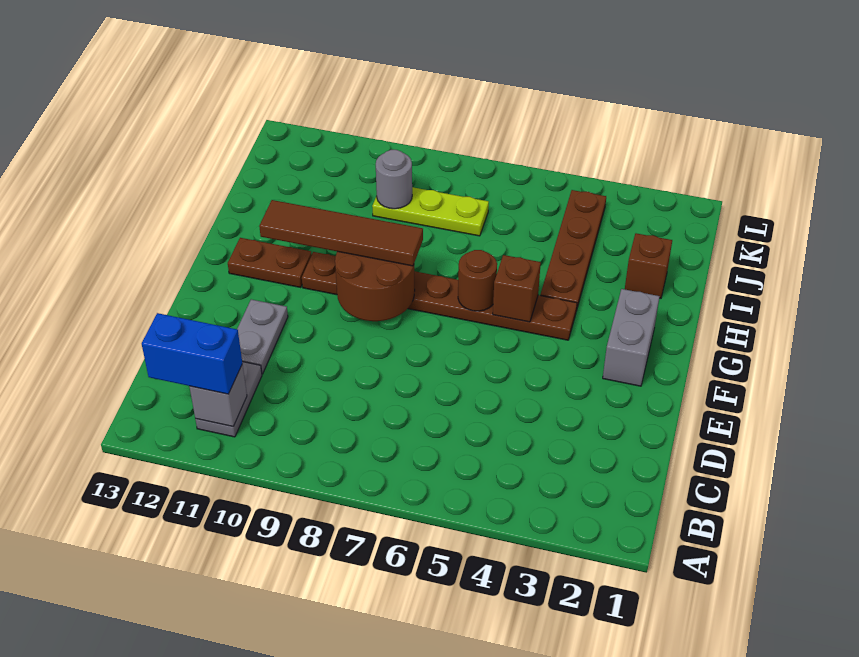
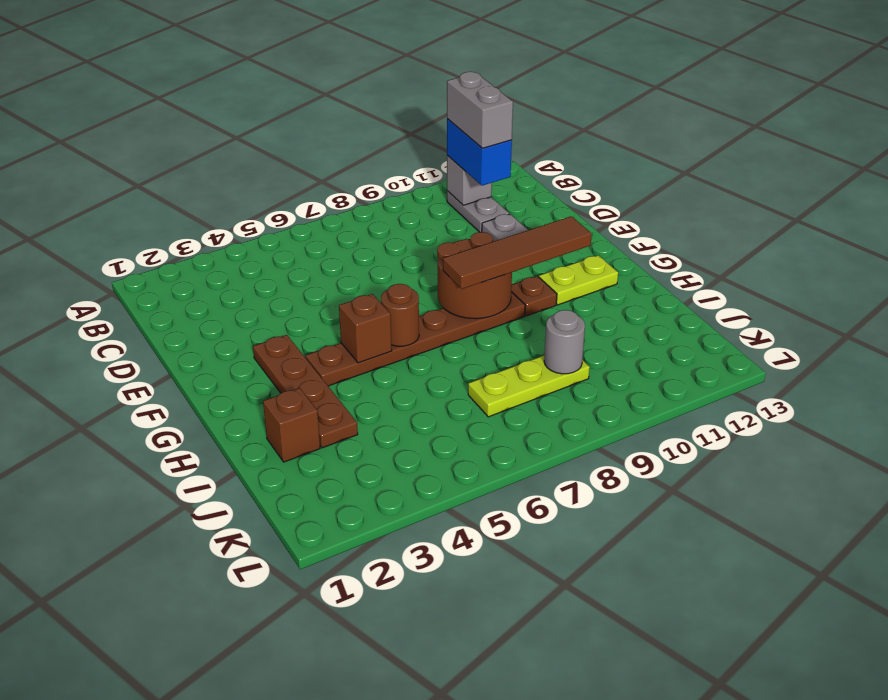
blue brick B11:B12 level 3 -> blue brick B11:C11 level 3
grey brick F2:G2 level 1 -> grey brick B11:C11 level 4
brown plate G11:G12 level 1 -> lime plate G11:G12 level 1
brown plate H4:K4 level 1 -> brown plate F3:I3 level 1

